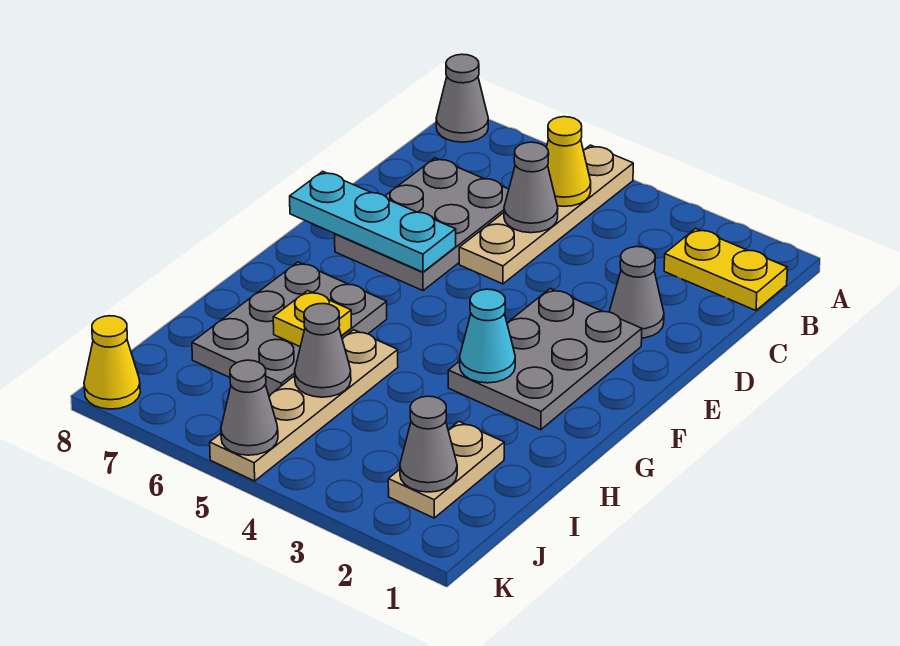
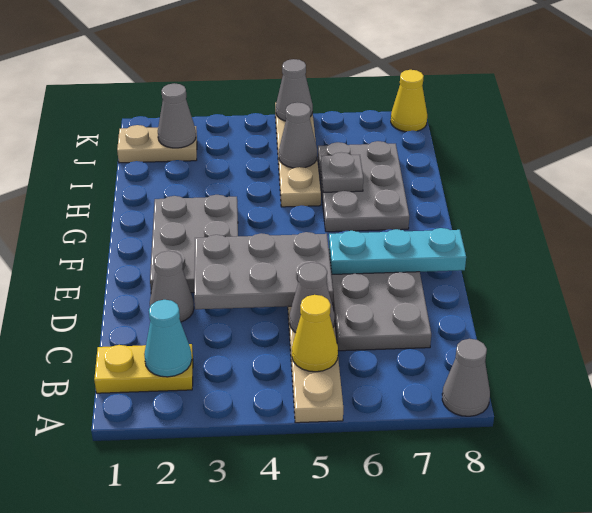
none -> grey plate D3:E5 level 2
cyan cone G3 level 2 -> cyan cone B2 level 2
yellow plate H6 level 2 -> grey plate H6 level 2
tan plate I2:J2 level 1 -> tan plate J1:J2 level 1

